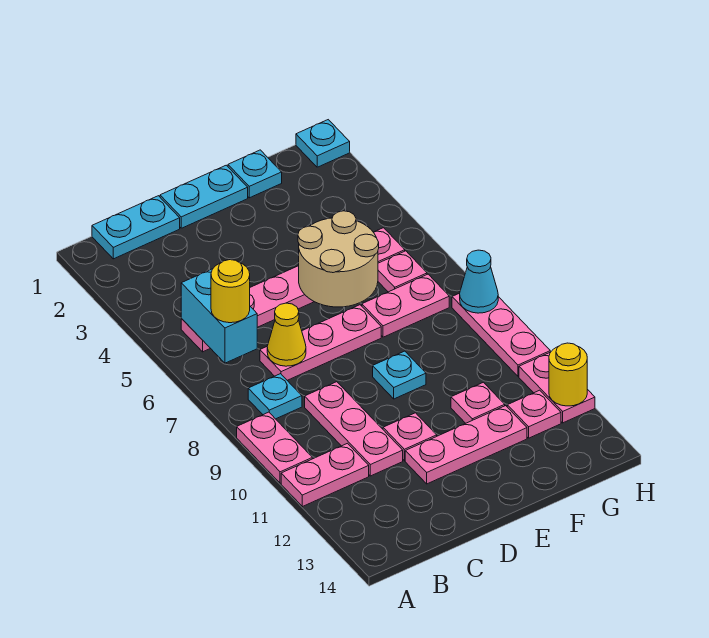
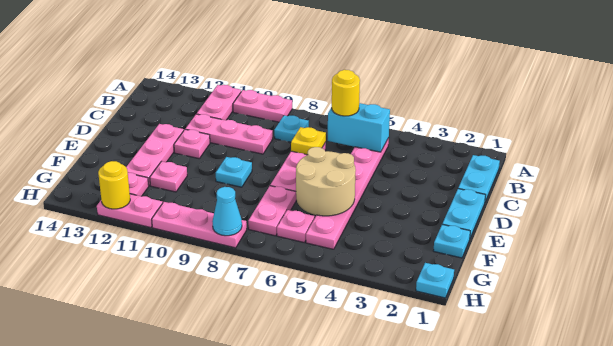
yellow cone C7 level 2 -> yellow plate C7 level 2

